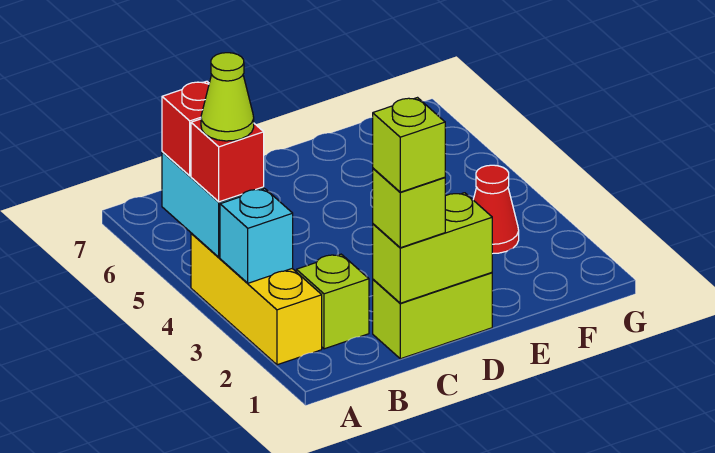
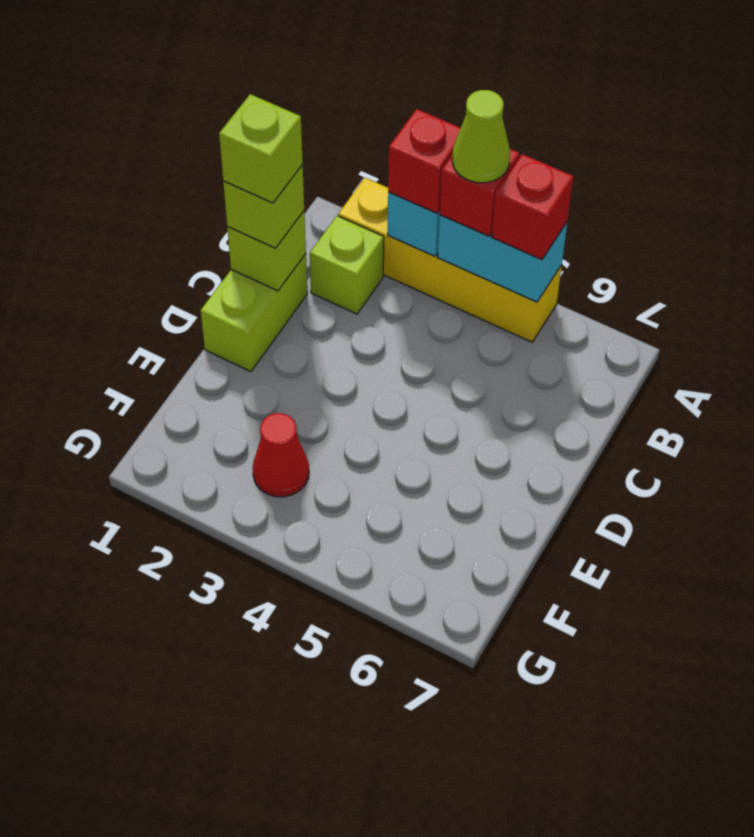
yellow brick A2:A4 level 1 -> yellow brick A2:A5 level 1
none -> red brick A3 level 3
lime brick C1:D1 level 2 -> lime brick C1 level 2

